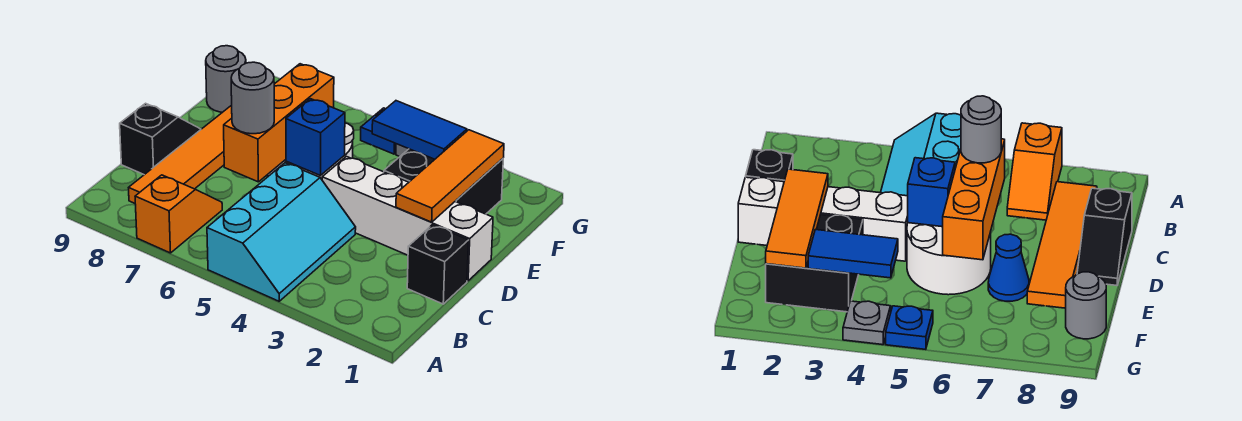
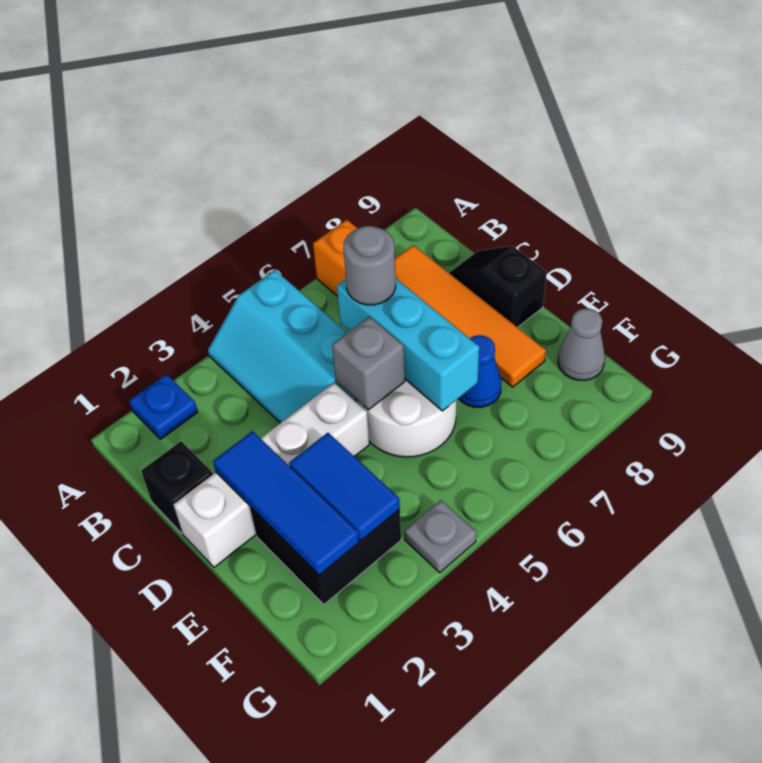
orange brick C6:E6 level 2 -> cyan brick C6:E6 level 2
black slope C9:D9 level 1 top C -> black slope C9:D9 level 1 top D
orange tile D2:F2 level 2 -> blue tile D2:F2 level 2
blue brick D5 level 2 -> grey brick D5 level 2
blue tile F3:F4 level 2 -> blue tile E3:F3 level 2
grey round brick F9 level 1 -> grey cone F9 level 1
blue plate G5 level 1 -> blue plate A2 level 1

